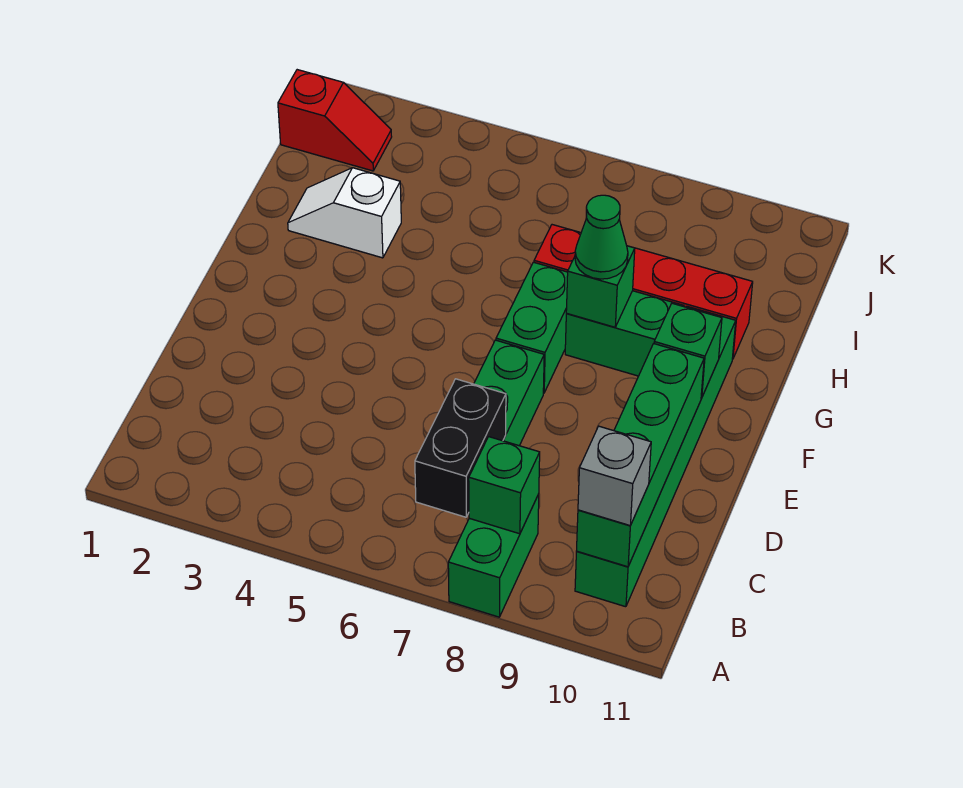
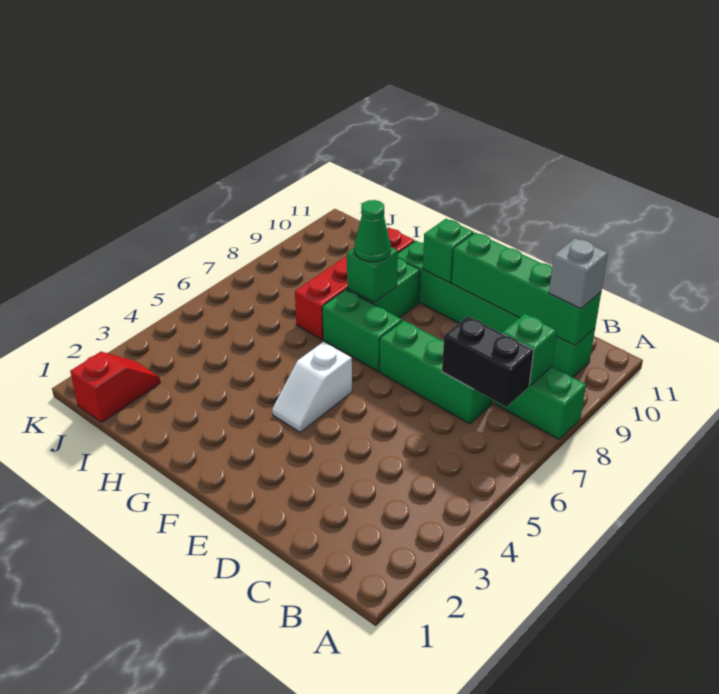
white slope H2:H3 level 1 top 3 -> white slope F4:F5 level 1 top 5

